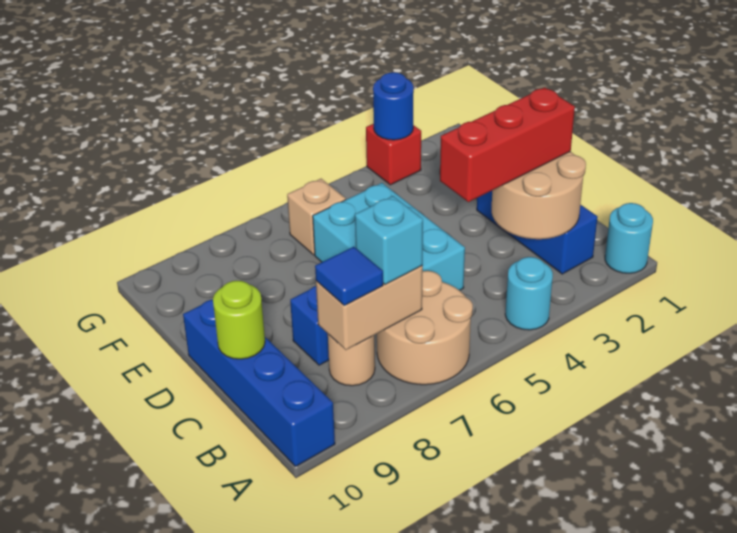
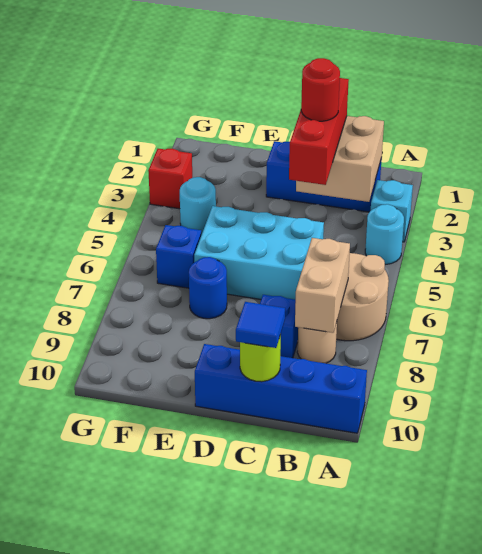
cyan round brick A1 level 1 -> cyan round brick F4 level 1
tan round brick B2:C3 level 2 -> tan brick B2:C3 level 2
cyan brick B7 level 3 -> cyan brick A3 level 1
blue tile B8 level 3 -> blue tile C10 level 3
none -> red round brick C3 level 4
tan brick F6 level 1 -> blue brick F6 level 1
blue round brick G3 level 2 -> blue round brick E7 level 1

